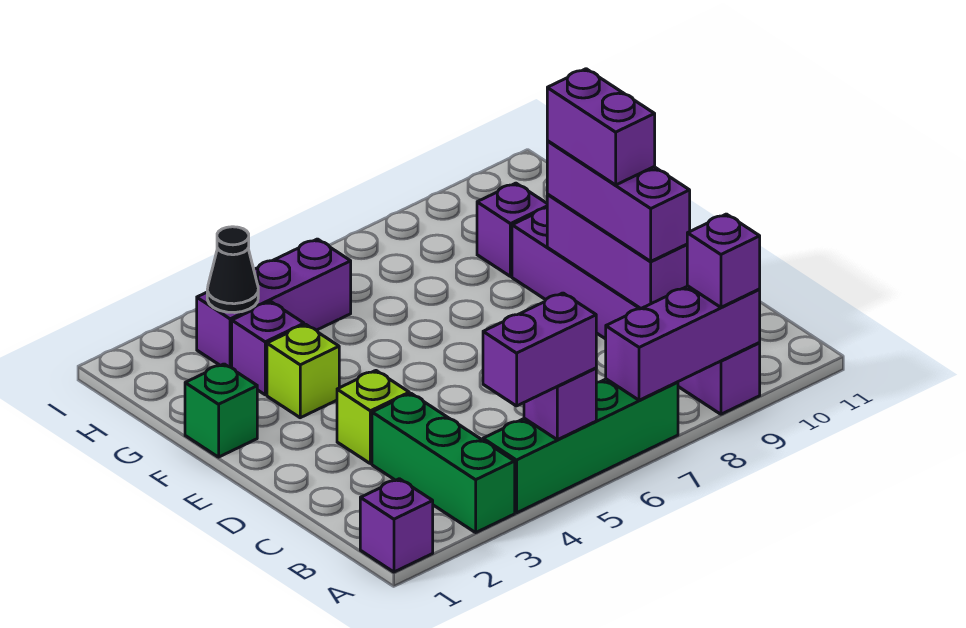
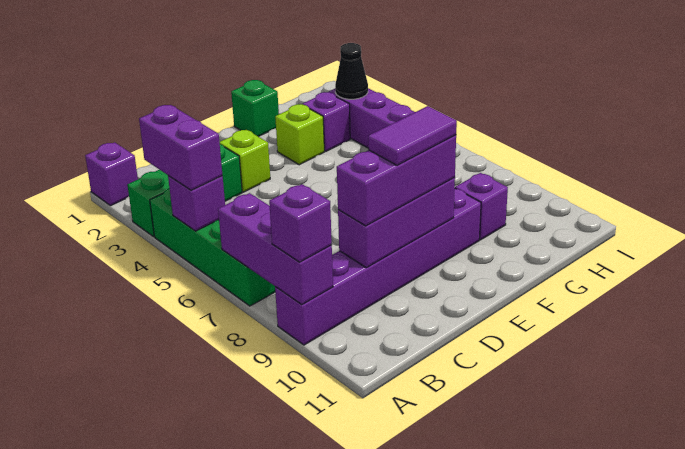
purple brick D9:E9 level 4 -> purple tile D9:E9 level 4

